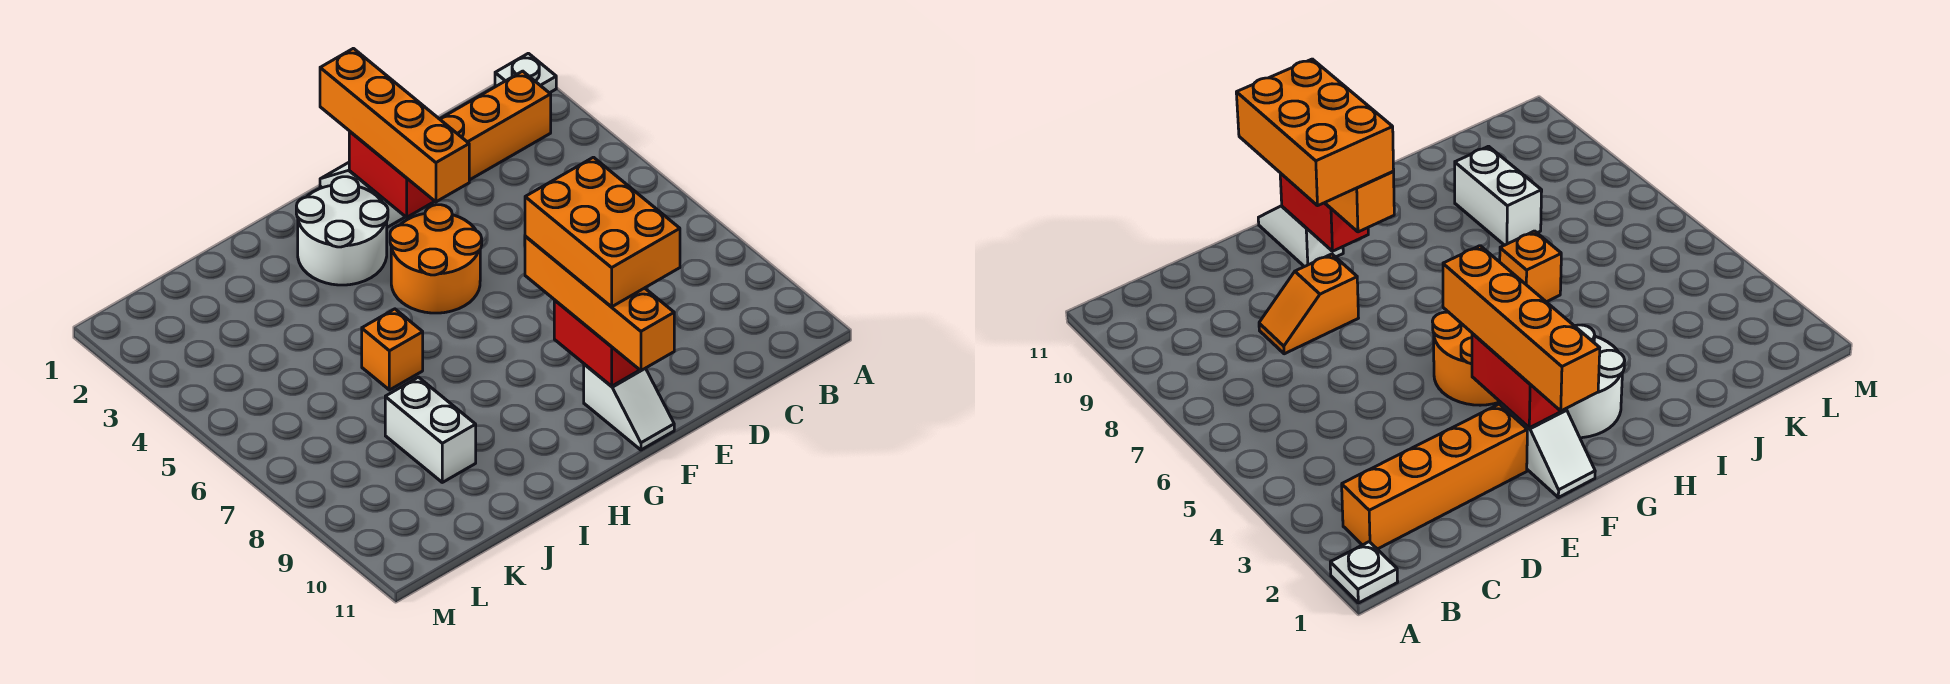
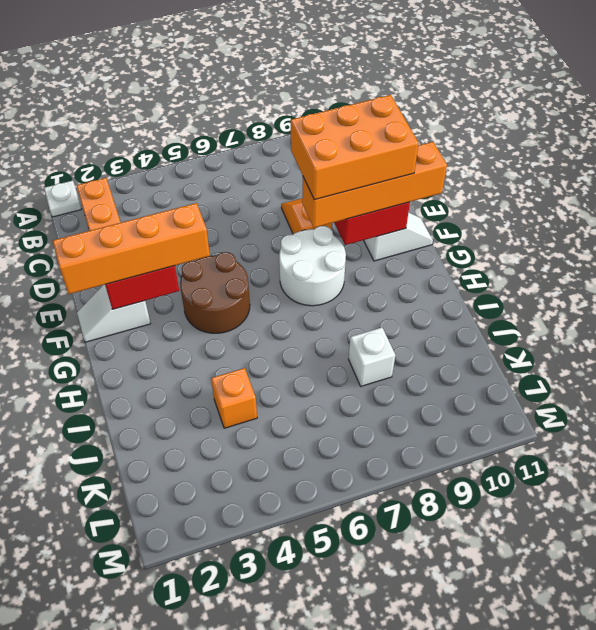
orange round brick F4:G5 level 1 -> brown round brick F4:G5 level 1
white round brick G2:H3 level 1 -> white round brick F7:G8 level 1
orange brick I6 level 1 -> orange brick J4 level 1
white brick J8:J9 level 1 -> white brick J8 level 1

